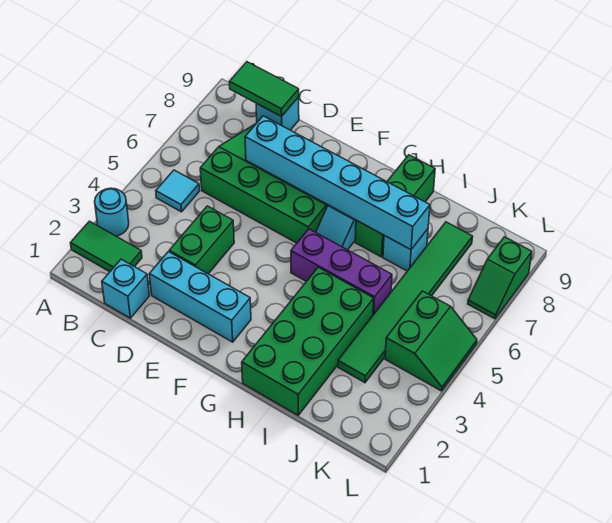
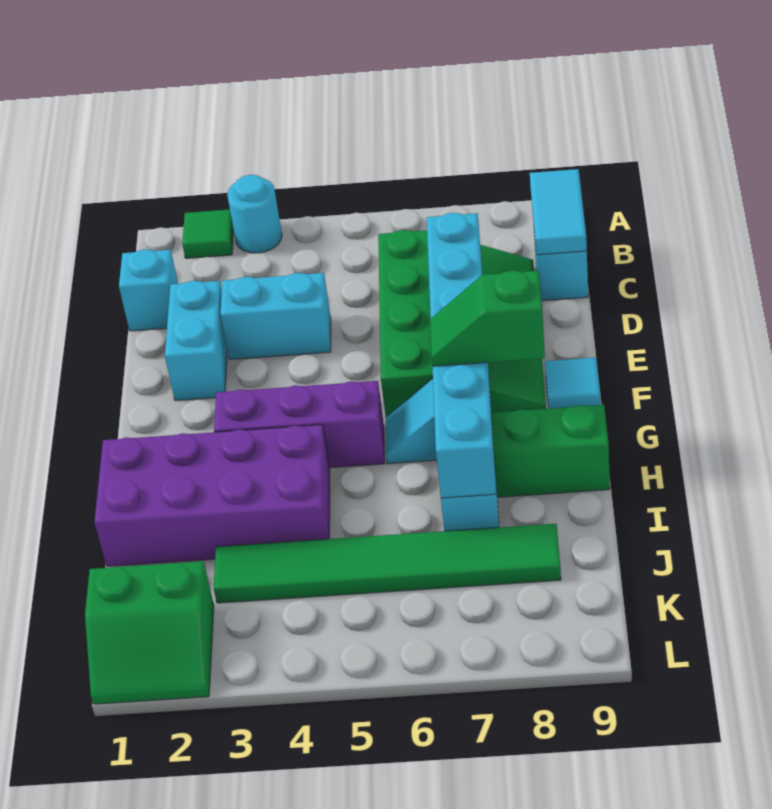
green tile A2:B2 level 1 -> green tile A2 level 1
cyan tile B5 level 1 -> cyan tile F9 level 1
green tile B9:C9 level 2 -> cyan tile B9:C9 level 2
cyan brick D2:F2 level 1 -> cyan brick D2:E2 level 1
green brick D3:D4 level 1 -> cyan brick D3:D4 level 1
purple brick G5:I5 level 1 -> purple brick G3:G5 level 1
green brick H1:I4 level 1 -> purple brick H1:I4 level 1
green slope K4:L5 level 1 top K -> green slope K1:L2 level 1 top K
green slope L7:L8 level 1 top 8 -> green slope G7:G8 level 3 top 8

